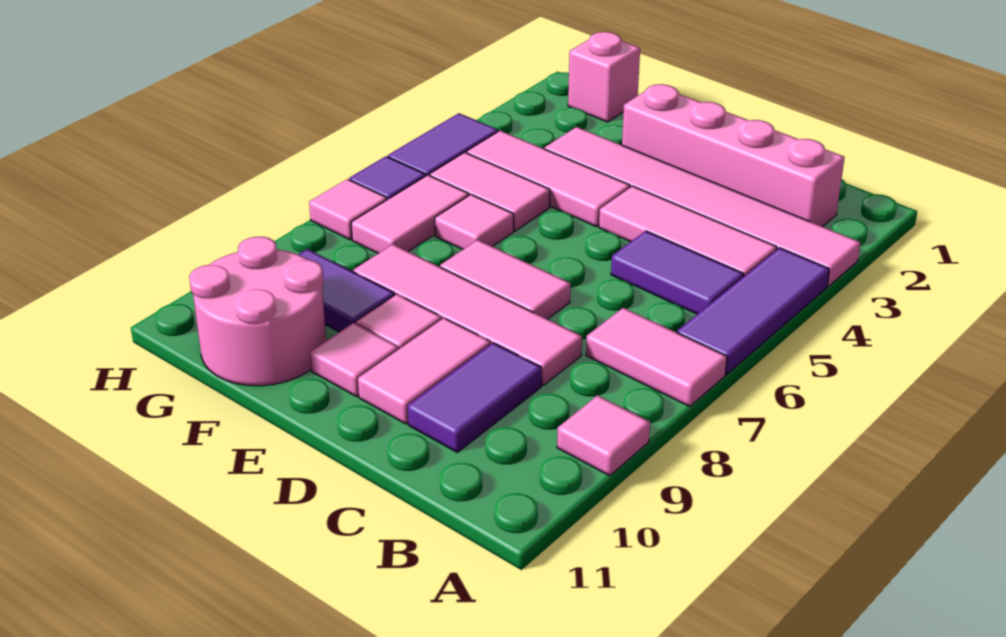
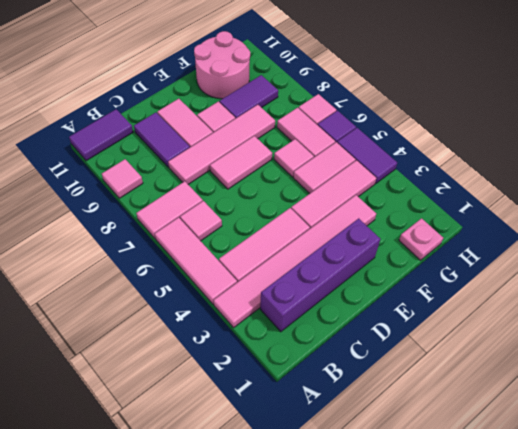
purple tile A4:A6 level 1 -> pink tile A4:A6 level 1
pink brick B2:E2 level 1 -> purple brick B2:E2 level 1
purple tile B5:C5 level 1 -> purple tile A11:B11 level 1
pink tile E10 level 1 -> pink tile B6 level 1
pink brick G1 level 1 -> pink plate G1 level 1

